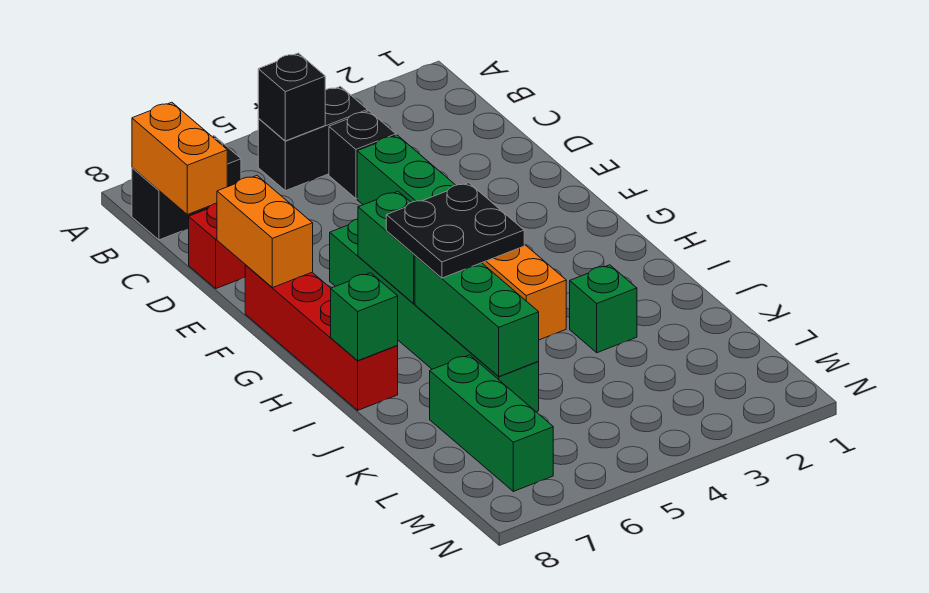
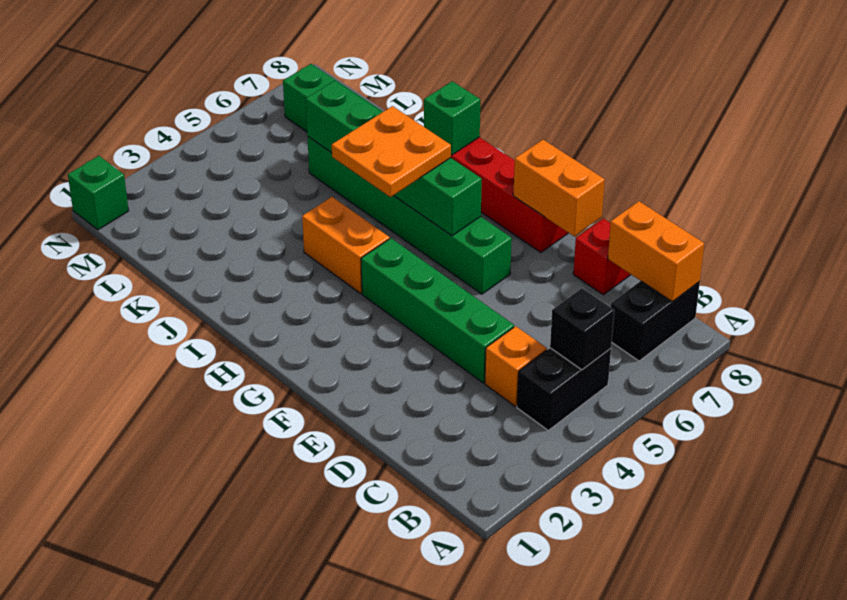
black brick C4 level 1 -> orange brick C4 level 1
black plate H5:I6 level 3 -> orange plate H5:I6 level 3
green brick J3 level 1 -> green brick N1 level 1

